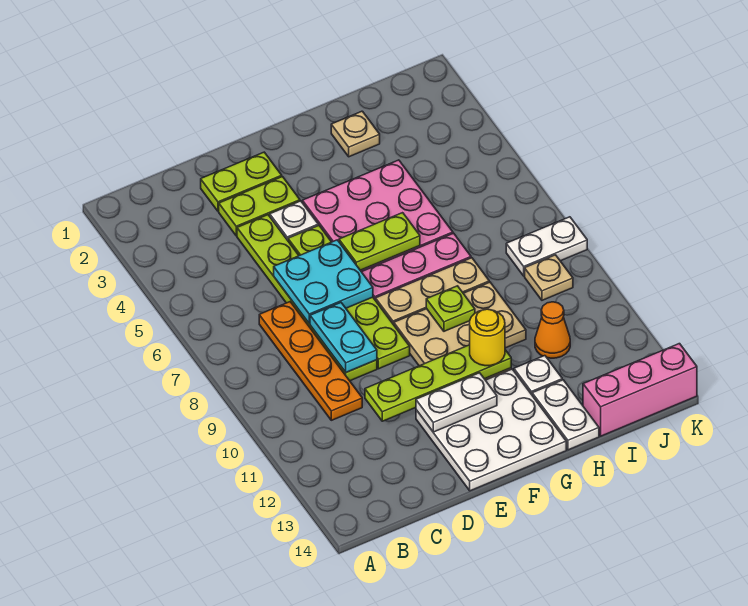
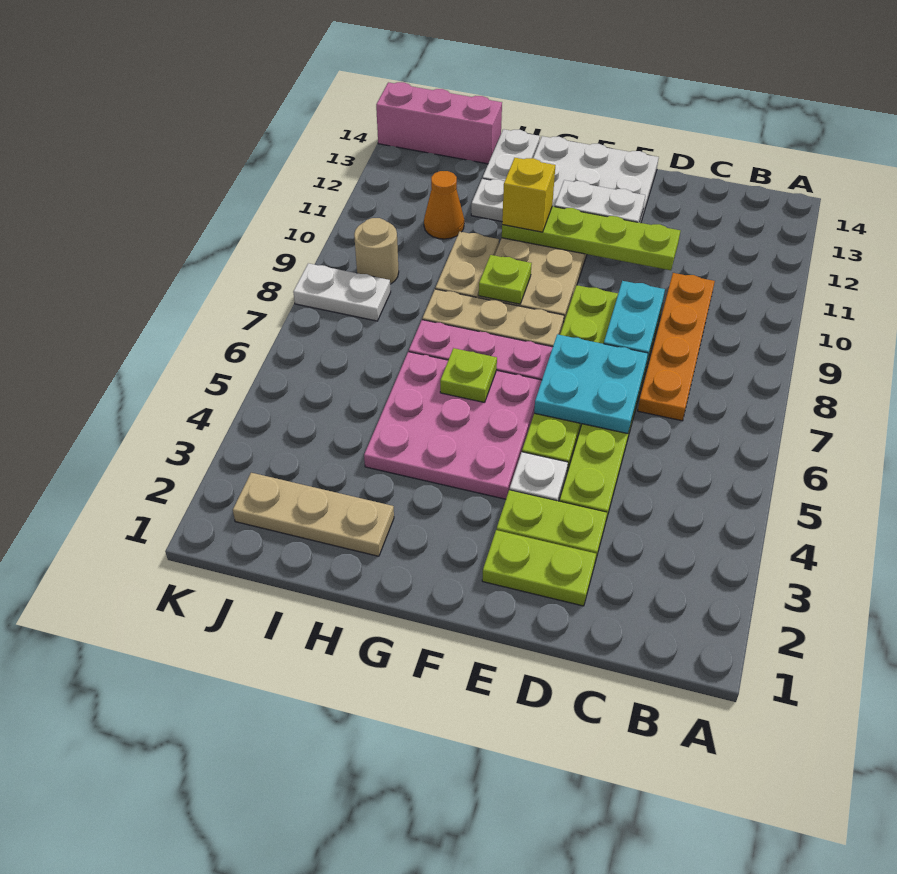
lime plate F6:G6 level 2 -> lime plate G6 level 2
yellow round brick G11 level 3 -> yellow brick G11 level 3
tan plate H2 level 1 -> tan plate H2:J2 level 1
tan plate J9 level 1 -> tan round brick J9 level 1

